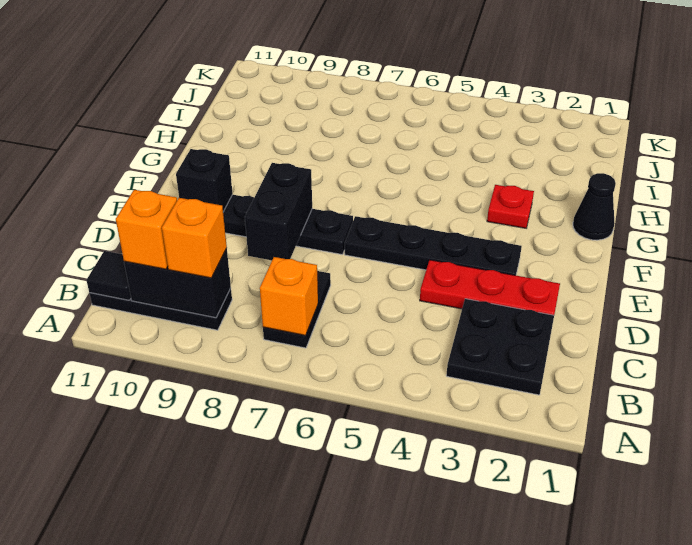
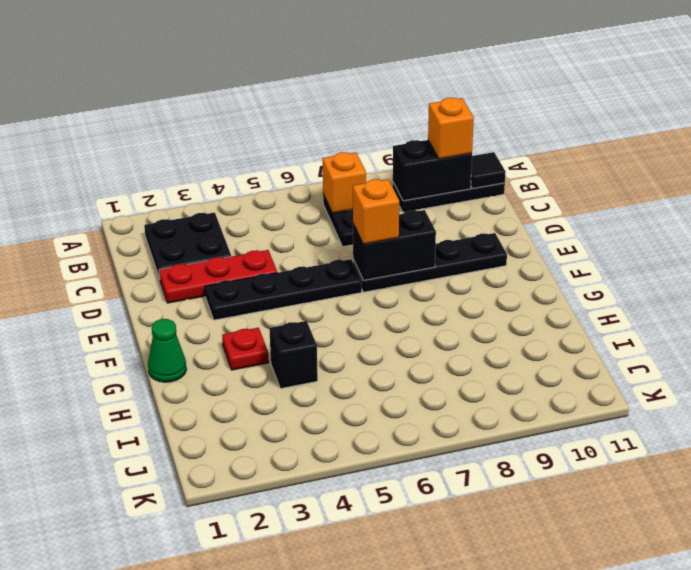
orange brick B9 level 3 -> orange brick E7 level 3
black brick D8:E8 level 2 -> black brick E7:E8 level 2
black brick E10 level 2 -> black brick H4 level 1
black cone G1 level 1 -> green cone G1 level 1

